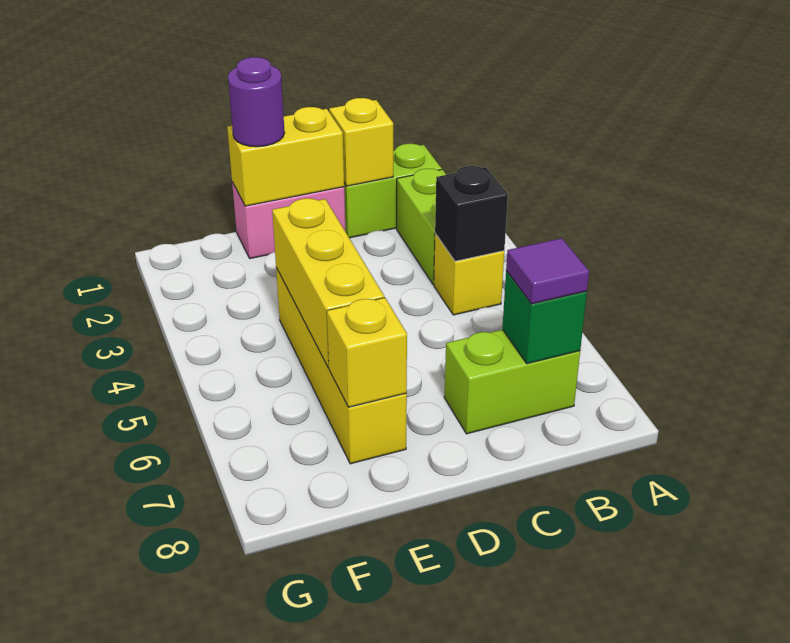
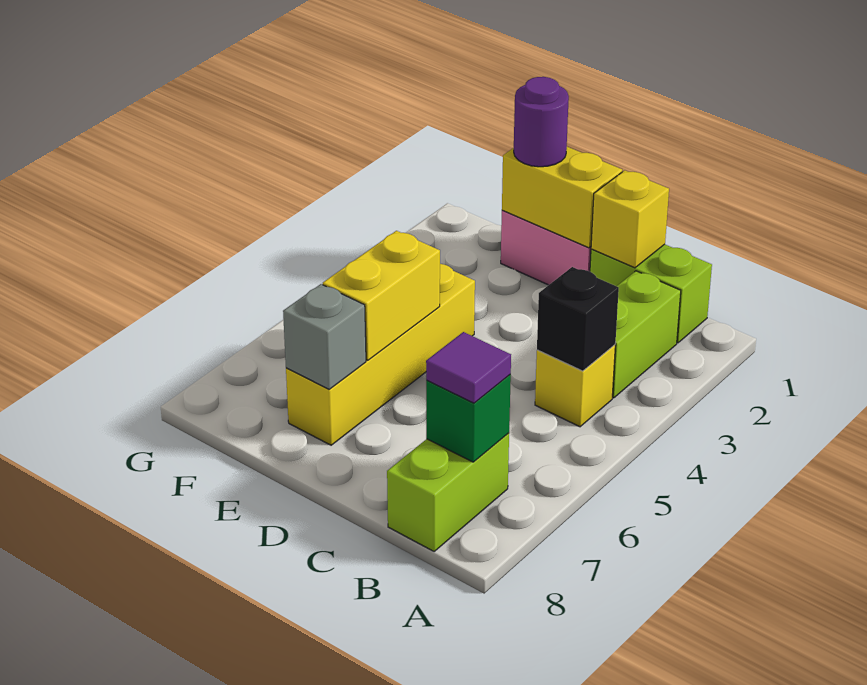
lime brick B7:C7 level 1 -> lime brick B7:B8 level 1
yellow brick E4:E6 level 2 -> yellow brick E5:E6 level 2
yellow brick E7 level 2 -> grey brick E7 level 2

